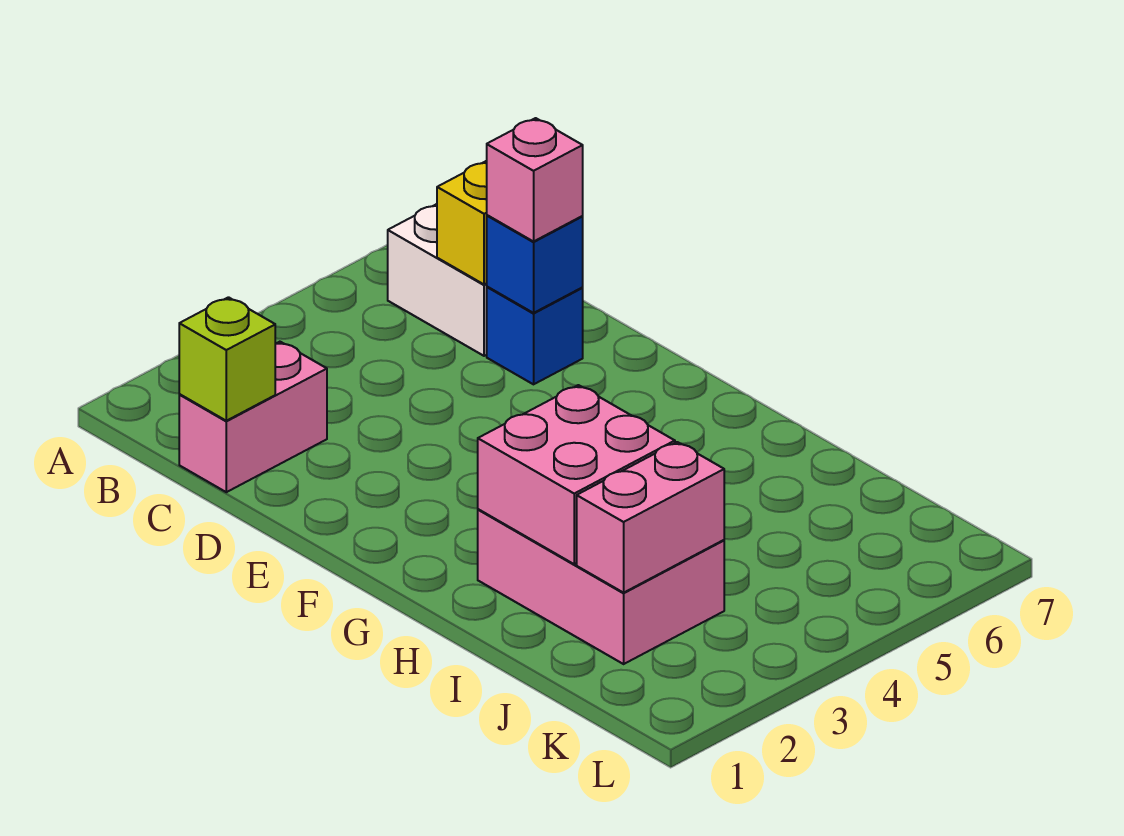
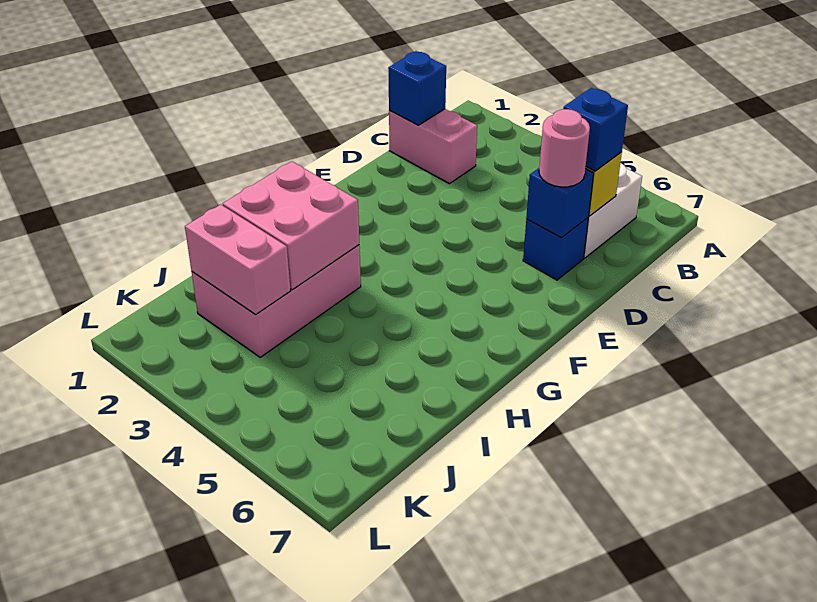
lime brick C1 level 2 -> blue brick C1 level 2
none -> blue brick C6 level 3
pink brick D6 level 3 -> pink round brick D6 level 3

